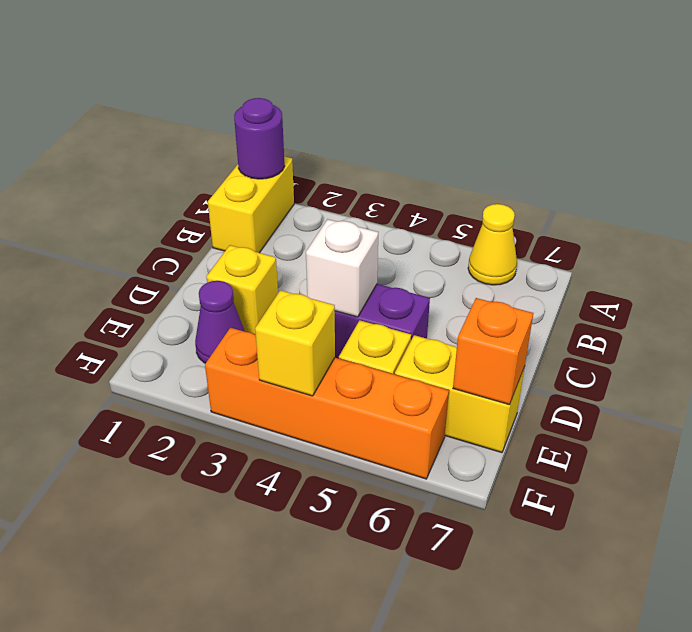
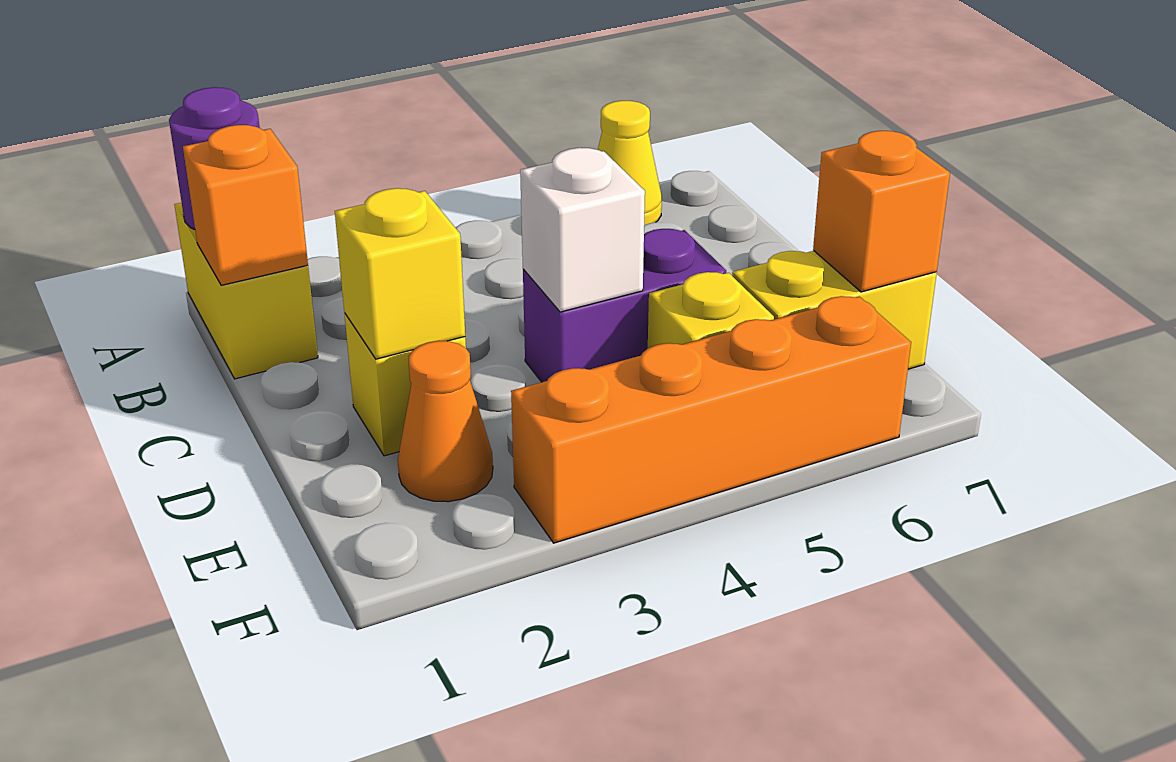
none -> orange brick B1 level 2
purple cone E2 level 1 -> orange cone E2 level 1
yellow brick F4 level 2 -> yellow brick D2 level 2

